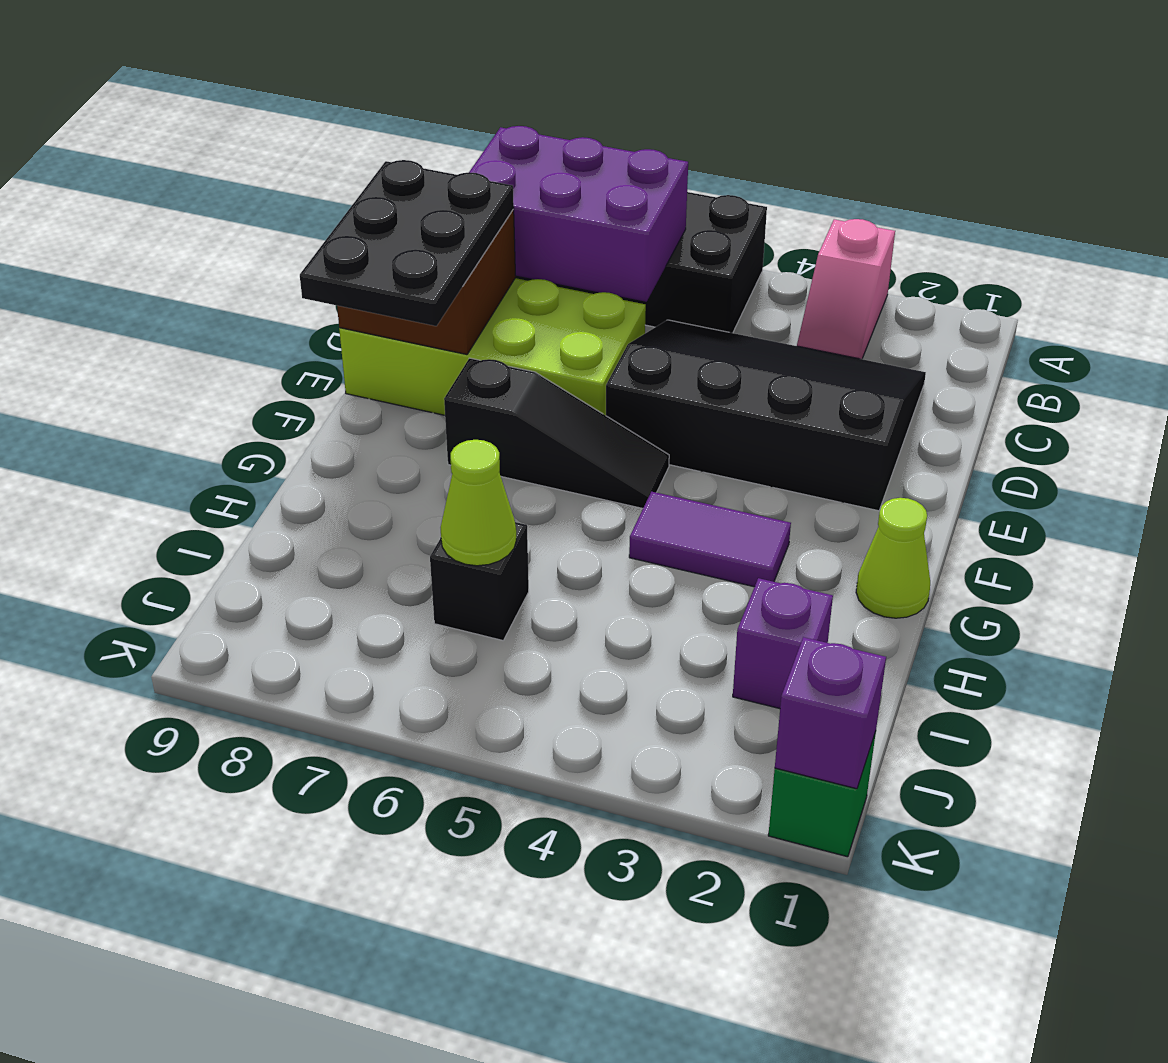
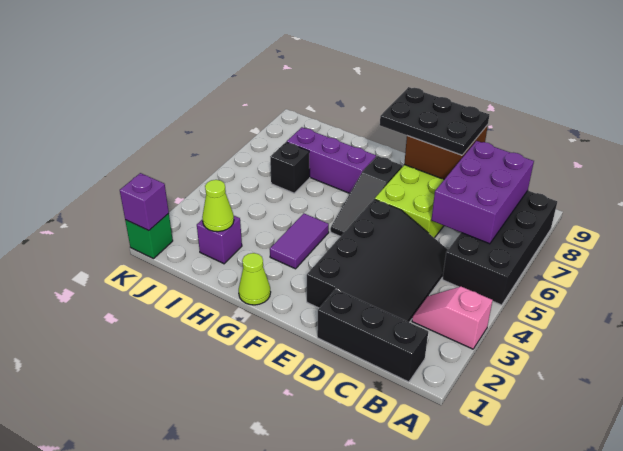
none -> black brick B1:D1 level 1
none -> purple brick G7:I7 level 1
lime cone I6 level 2 -> lime cone I2 level 2

